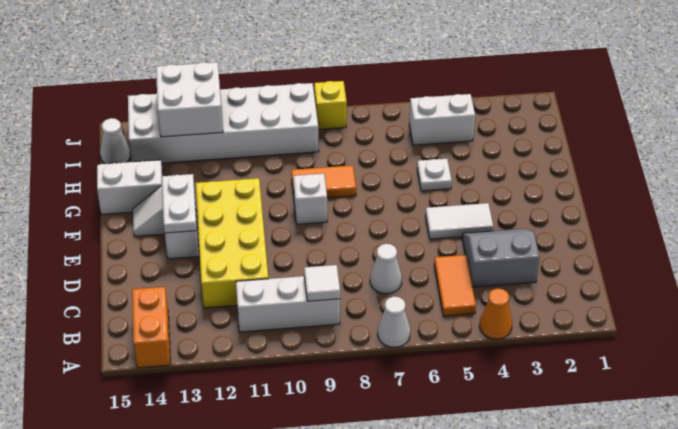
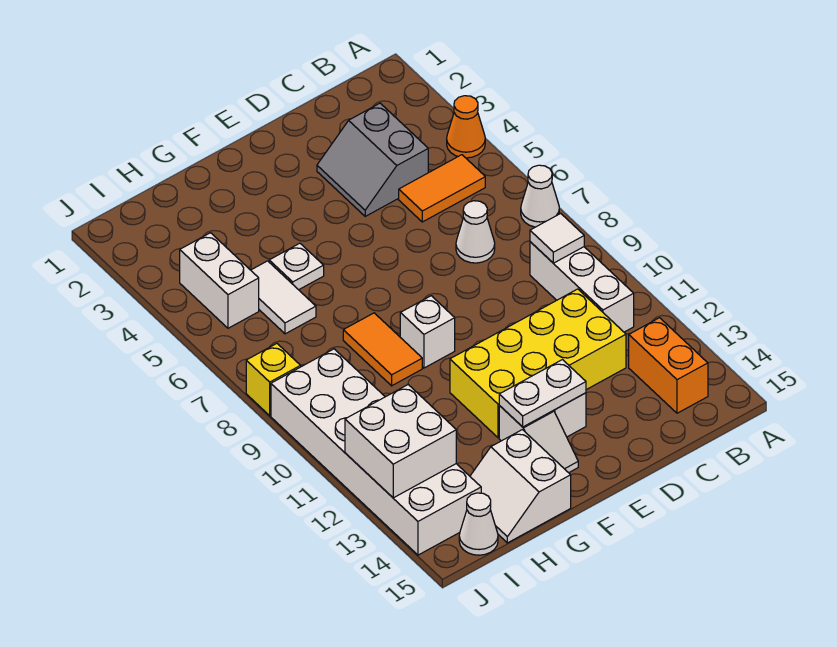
orange brick A14:B14 level 1 -> orange brick B13:B14 level 1
white tile E4:E5 level 1 -> white tile H5:H6 level 1

